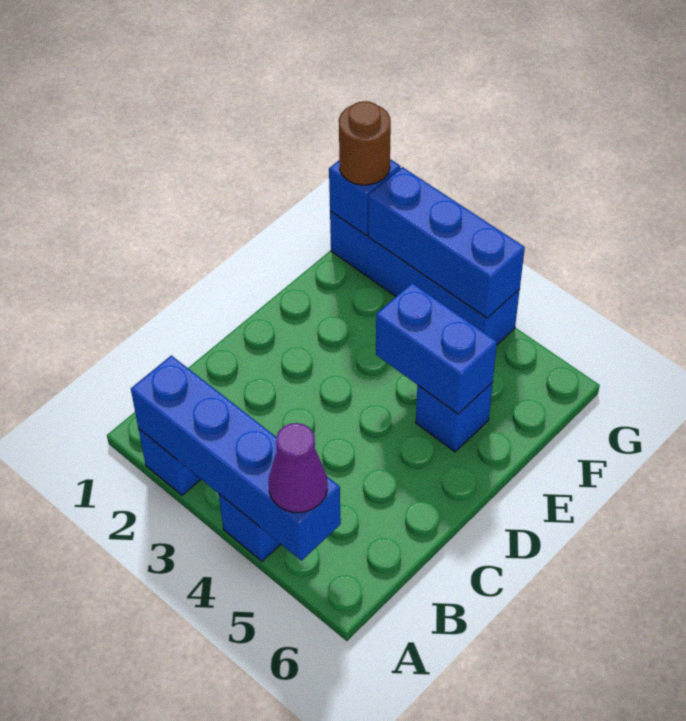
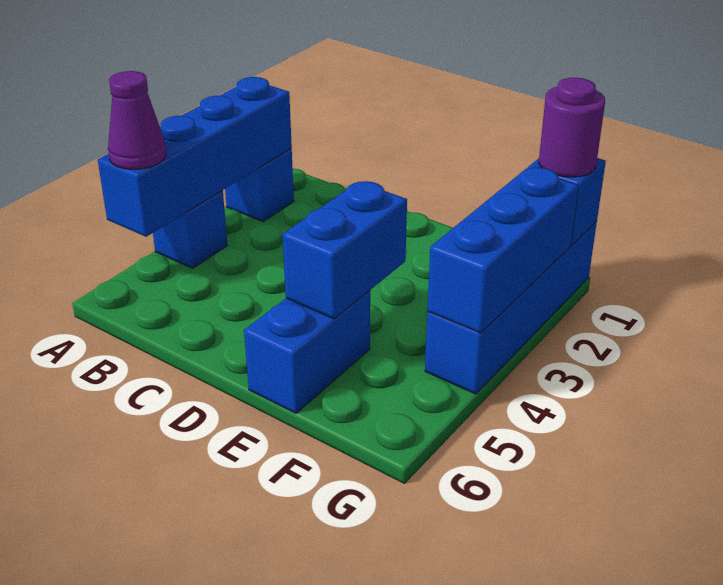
blue brick E5 level 1 -> blue brick E5:E6 level 1
brown round brick G1 level 3 -> purple round brick G1 level 3

